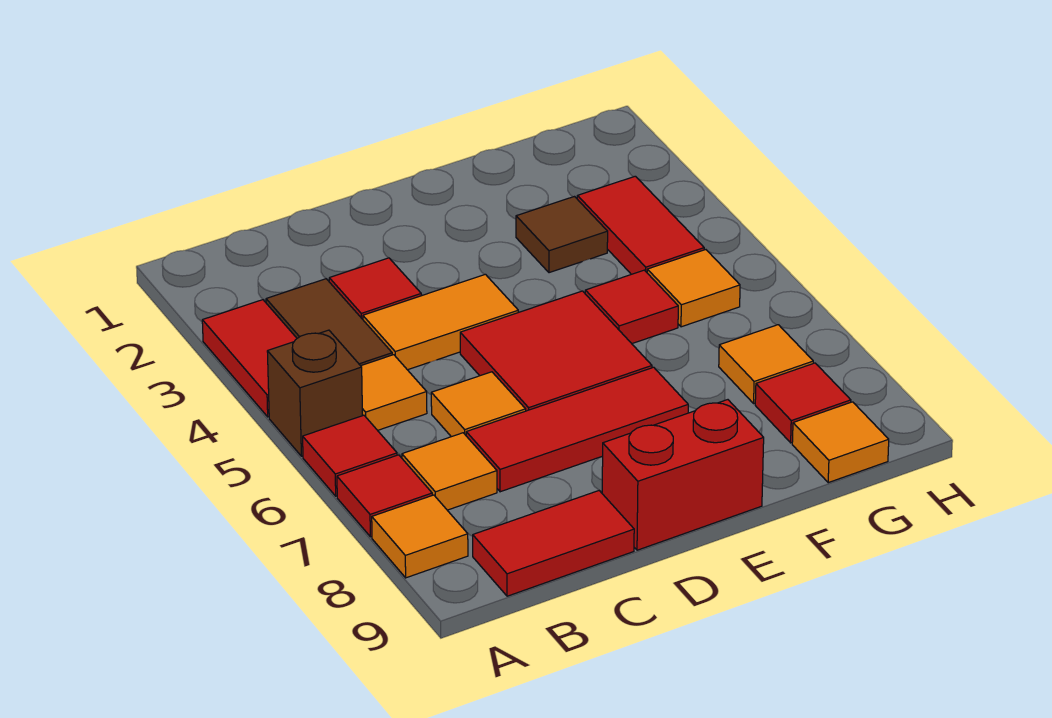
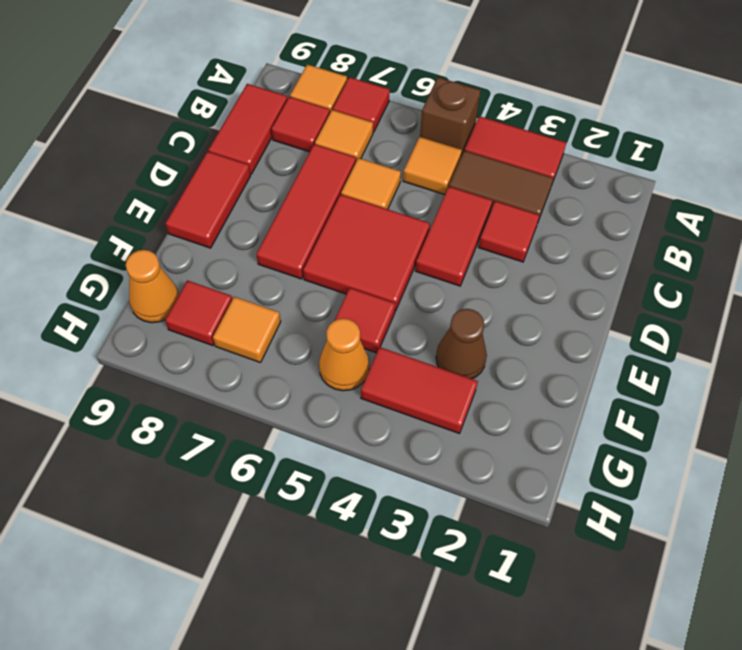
red tile A6 level 1 -> red tile B8 level 1
orange tile C4:D4 level 1 -> red tile C4:D4 level 1
red brick D9:E9 level 1 -> red tile D9:E9 level 1
brown tile F3 level 1 -> brown cone F3 level 1
orange tile G5 level 1 -> orange cone G5 level 1
orange tile G9 level 1 -> orange cone G9 level 1

